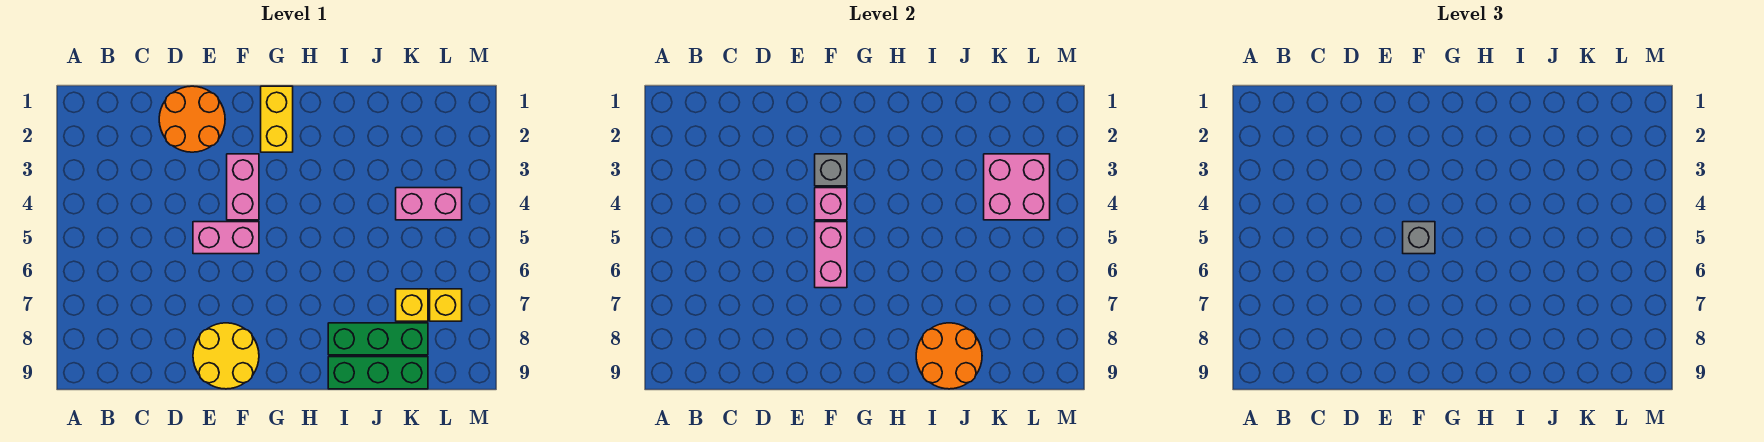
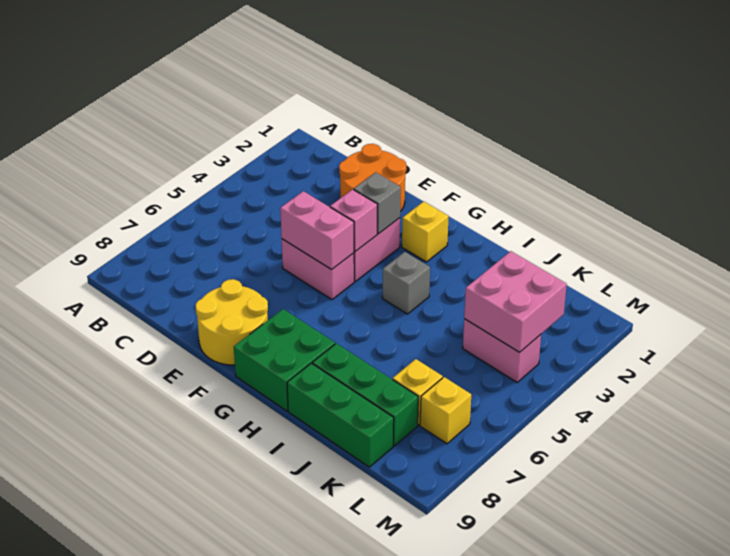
pink brick F5:F6 level 2 -> pink brick E5:F5 level 2
grey brick F5 level 3 -> grey brick H4 level 1
yellow brick G1:G2 level 1 -> yellow brick G2 level 1
none -> green brick G8:H9 level 1
orange round brick I8:J9 level 2 -> none

